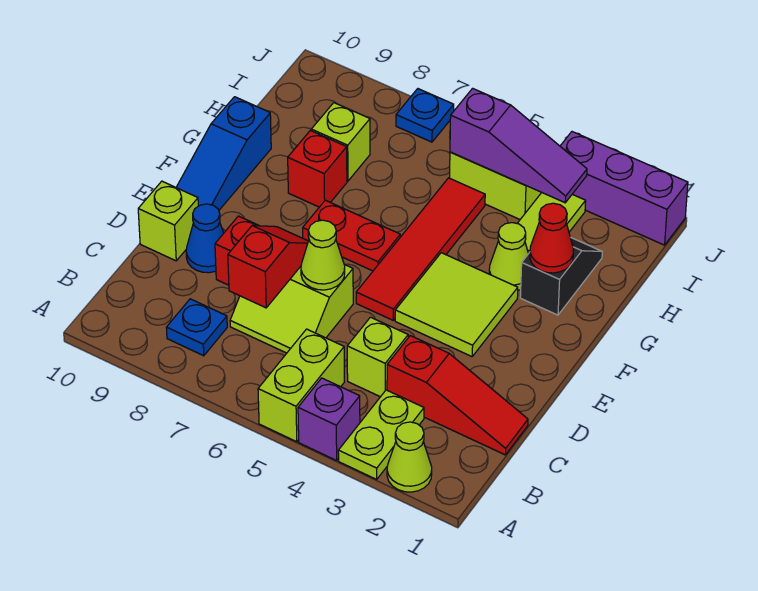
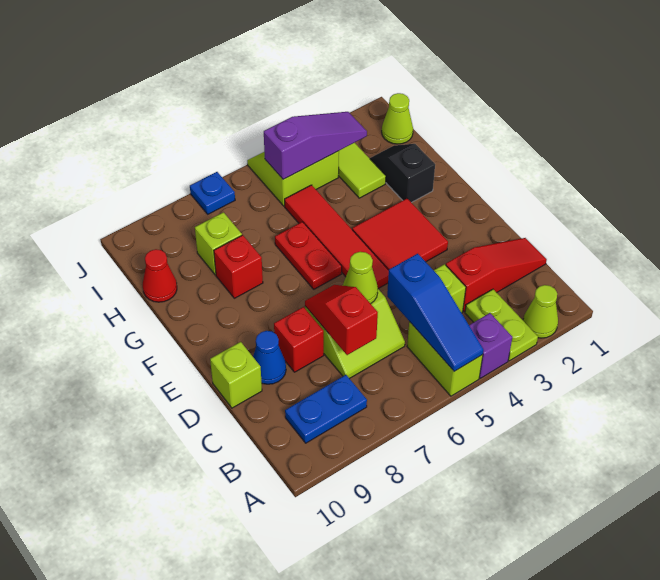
blue plate B8 level 1 -> blue plate B8:B9 level 1
lime tile E3:F4 level 1 -> red tile E3:F4 level 1
blue slope E10:G10 level 1 top G -> blue slope A5:C5 level 2 top C
red plate F6:F7 level 1 -> red plate F6:G6 level 1
red cone G2 level 2 -> red cone H10 level 1
lime cone G3 level 1 -> lime cone I1 level 1
purple brick J1:J3 level 1 -> none

